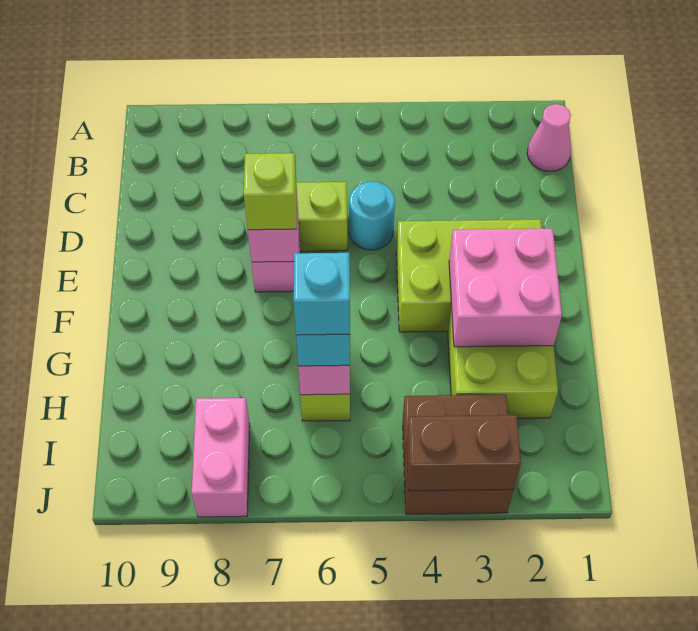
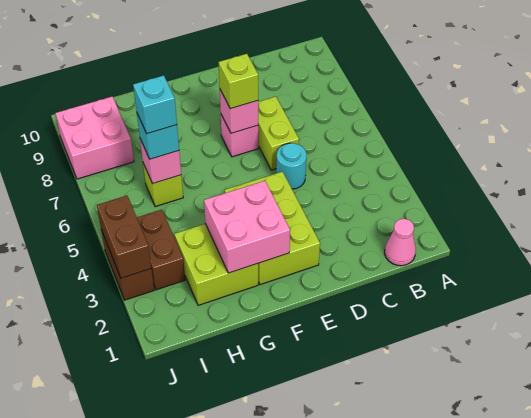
pink brick I8:J8 level 1 -> pink brick I8:J9 level 1

